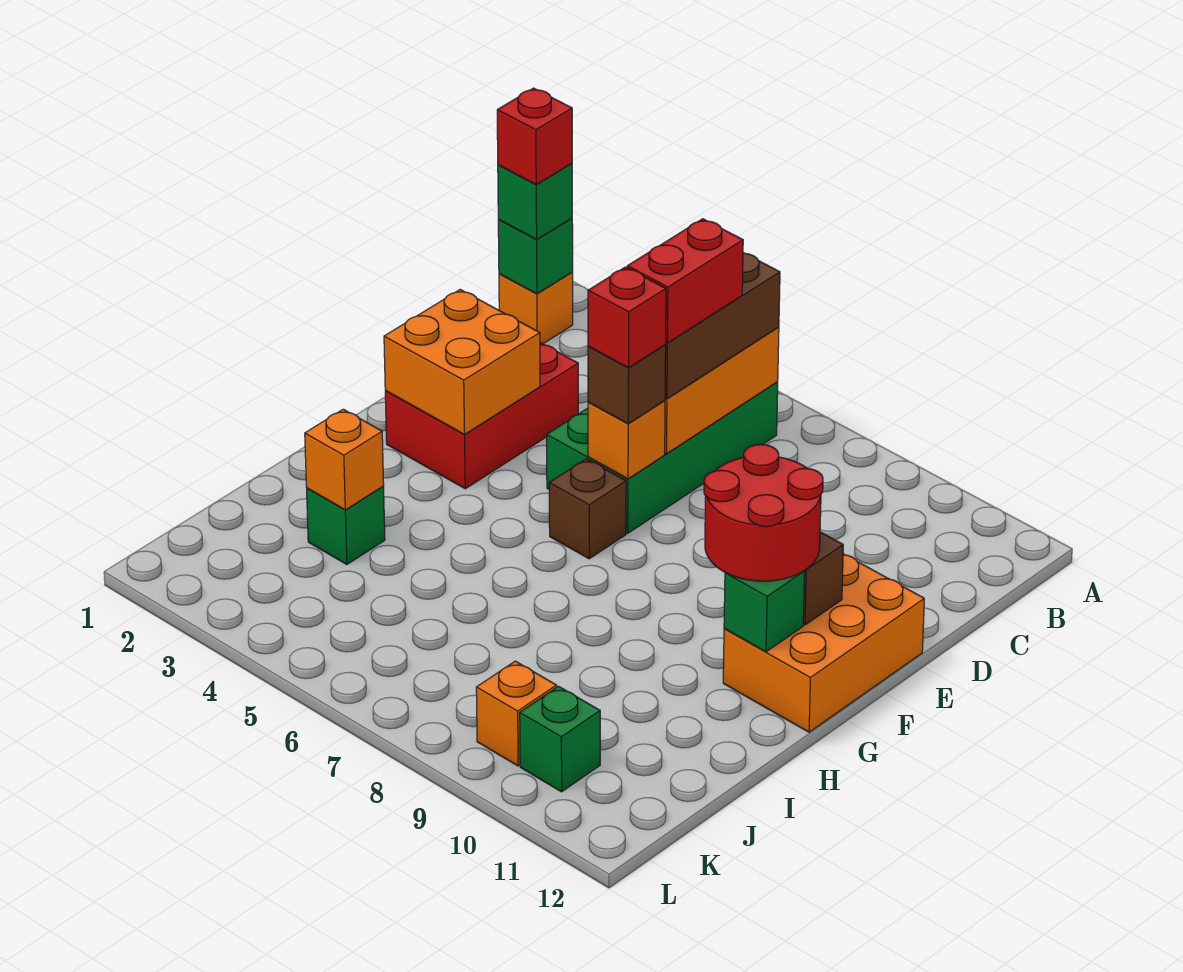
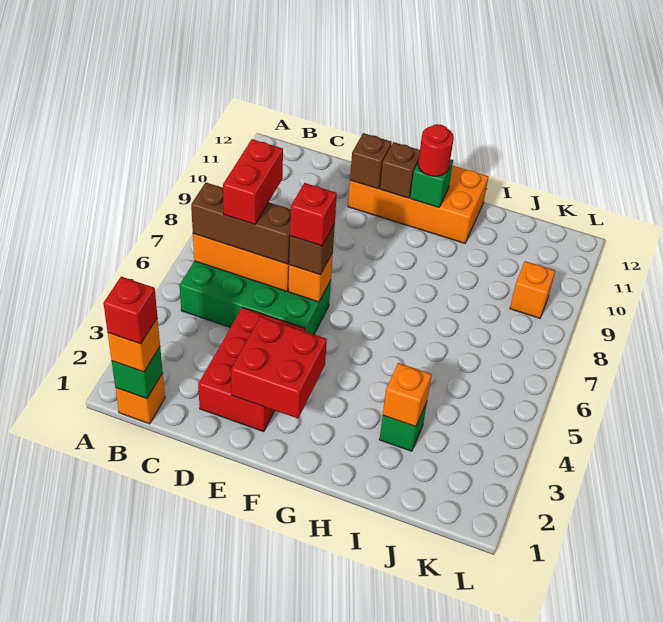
green brick B1 level 3 -> orange brick B1 level 3
red brick C6:D6 level 4 -> red brick C6:C7 level 4
red brick D2:F3 level 1 -> red brick D2:E4 level 1
orange brick E2:F3 level 2 -> red brick E2:F3 level 2
orange brick E11:G12 level 1 -> orange brick E11:H12 level 1
brown brick F6 level 1 -> brown brick E11 level 2
red round brick F10:G11 level 3 -> red round brick G11 level 3
green brick K10 level 1 -> none

